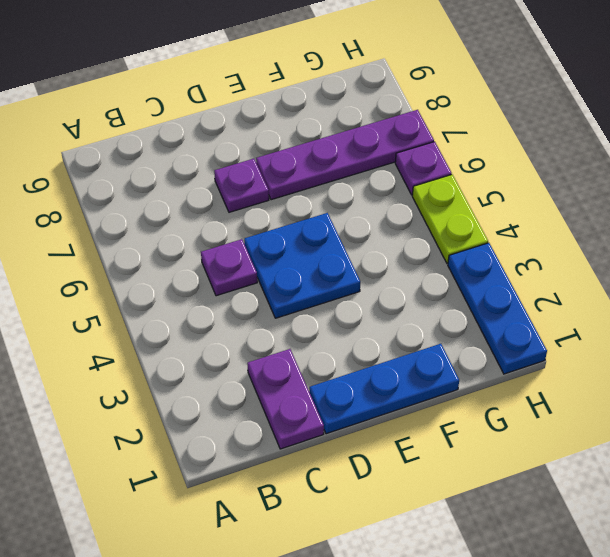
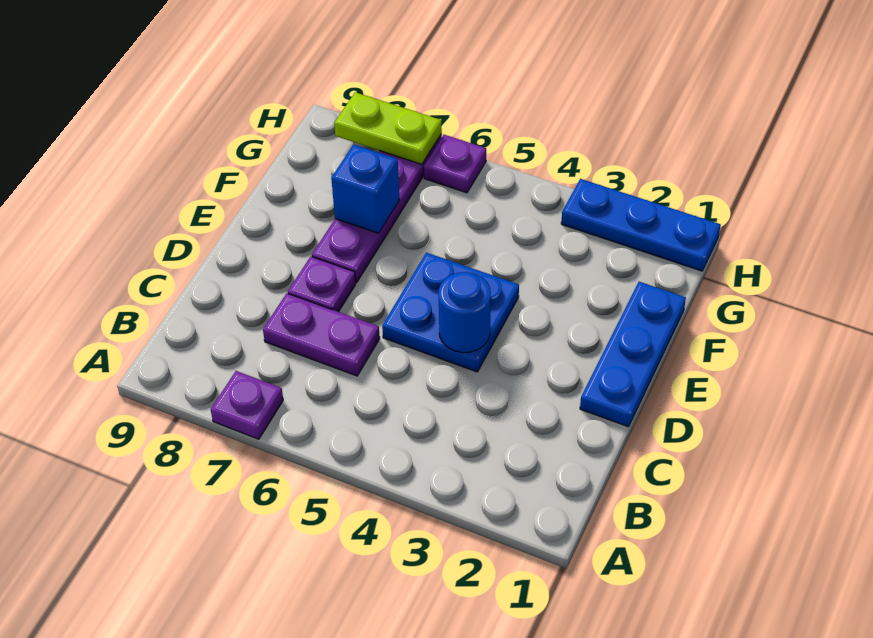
purple plate C1:C2 level 1 -> purple plate C6:C7 level 1
purple plate C5 level 1 -> purple plate A7 level 1
none -> blue round brick D4 level 2
none -> blue brick F7 level 2
lime plate H4:H5 level 1 -> lime plate H7:H8 level 2

